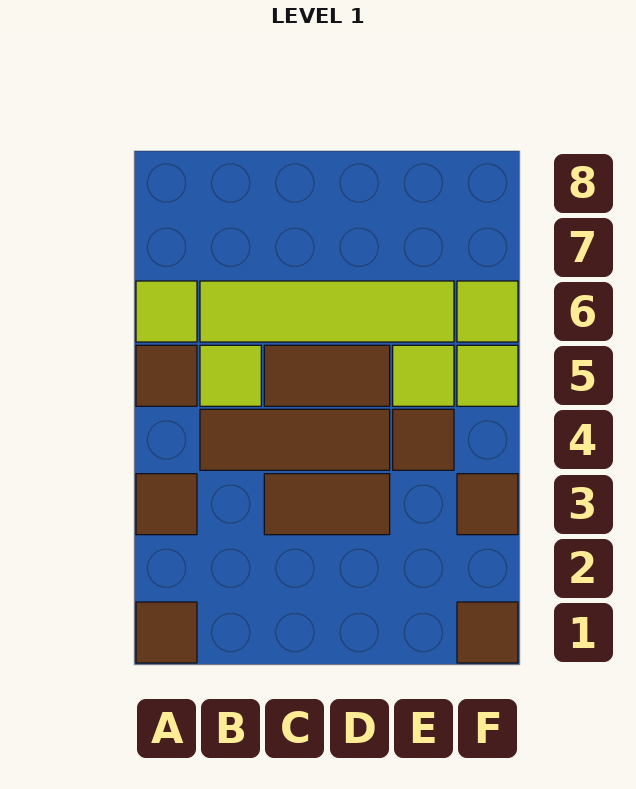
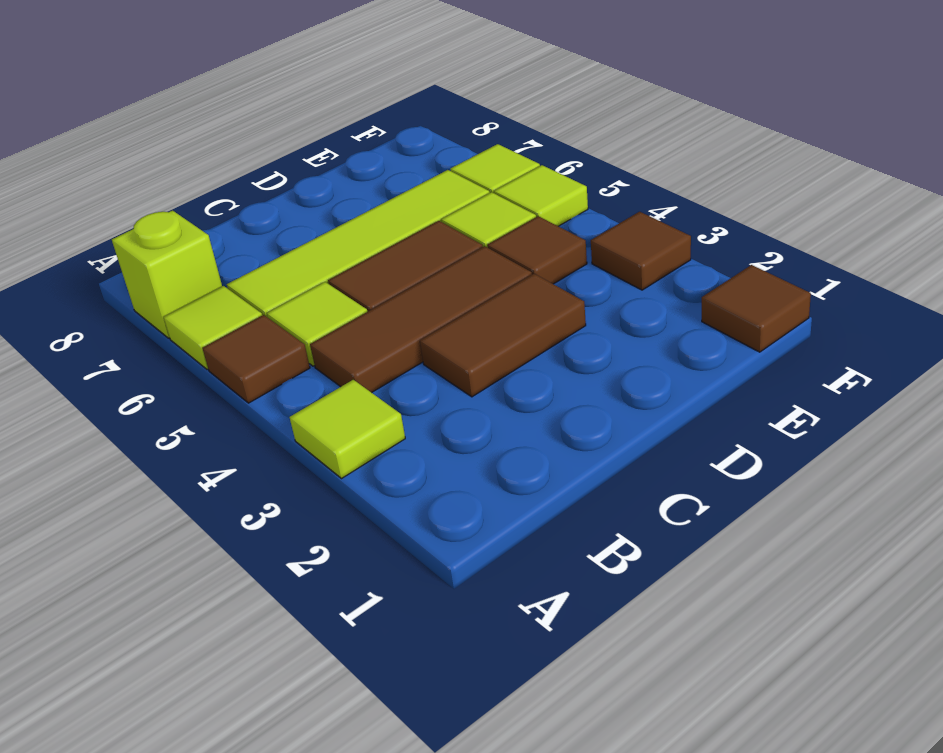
brown tile A1 level 1 -> none
brown tile A3 level 1 -> lime tile A3 level 1
none -> lime brick A7 level 1

